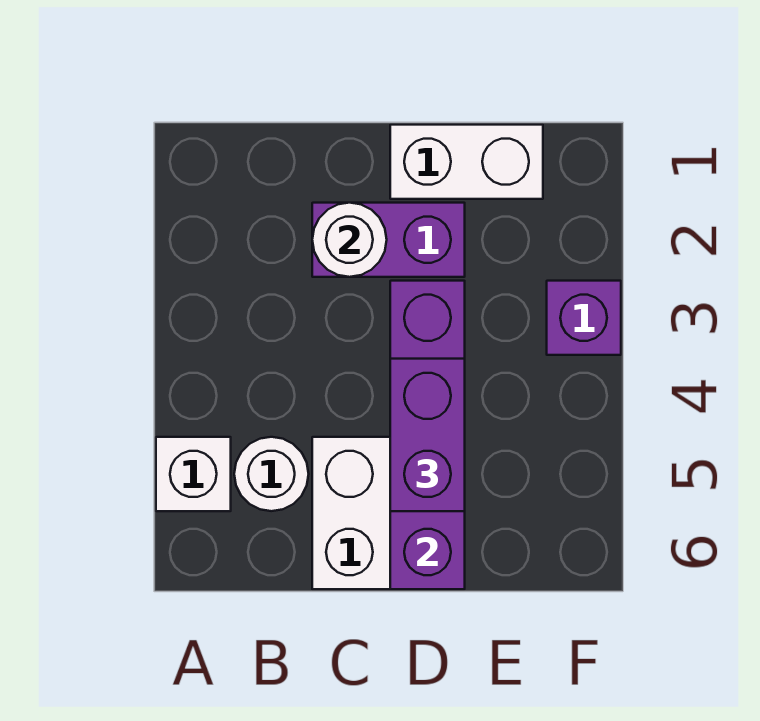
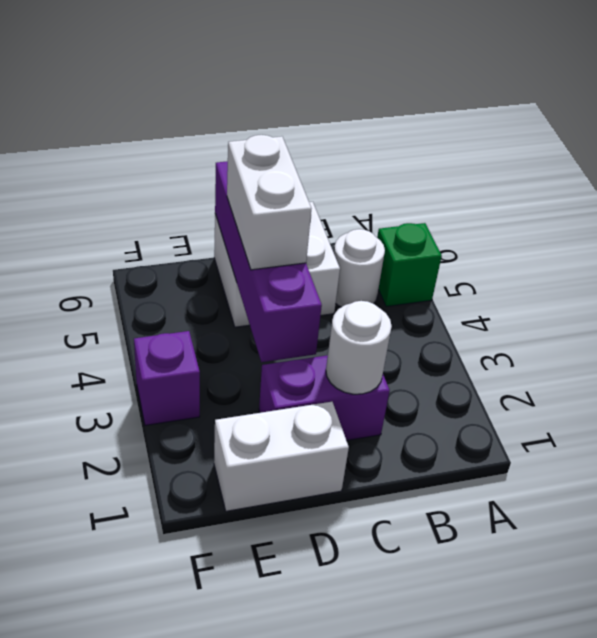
white brick A5 level 1 -> green brick A5 level 1
purple brick D4:D5 level 3 -> white brick D4:D5 level 3

